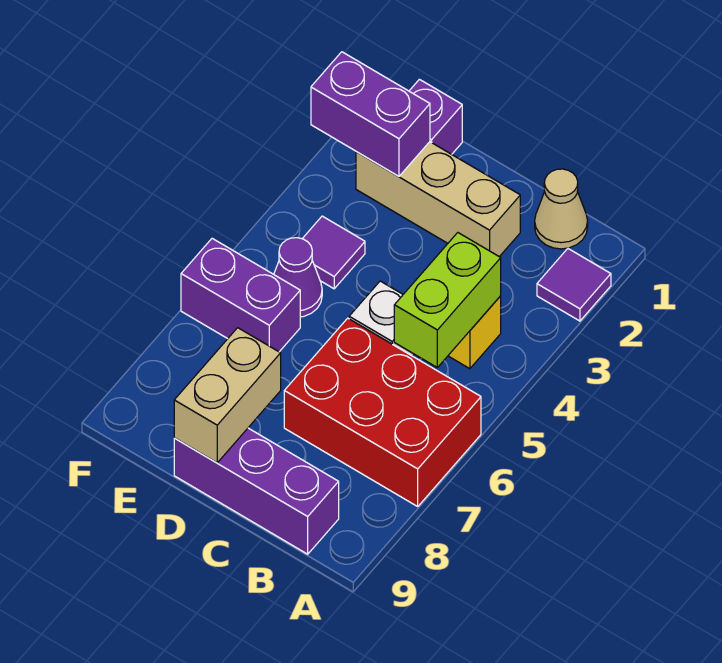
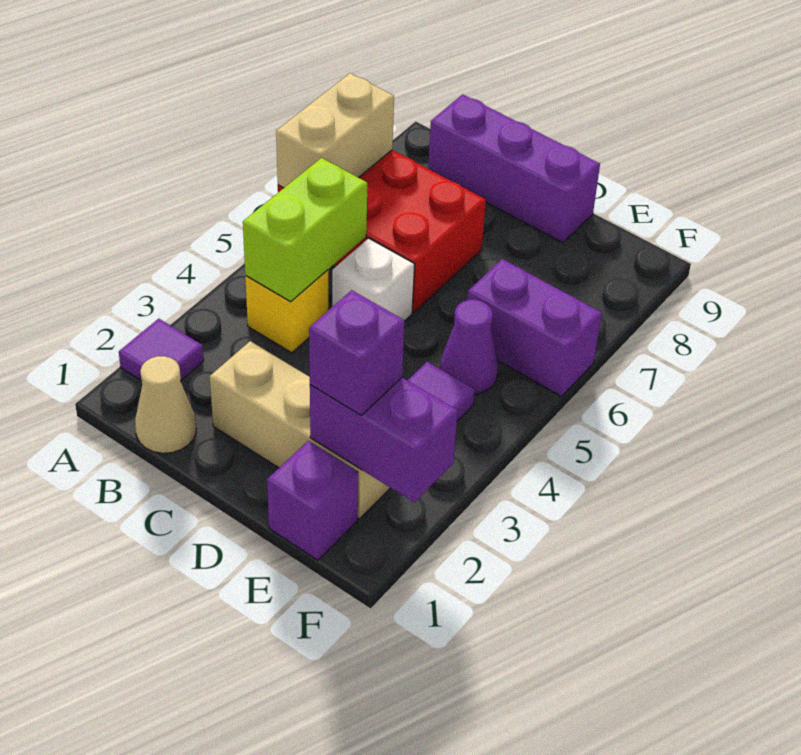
tan brick D8:D9 level 2 -> tan brick A6:A7 level 2
none -> purple brick E2 level 3

